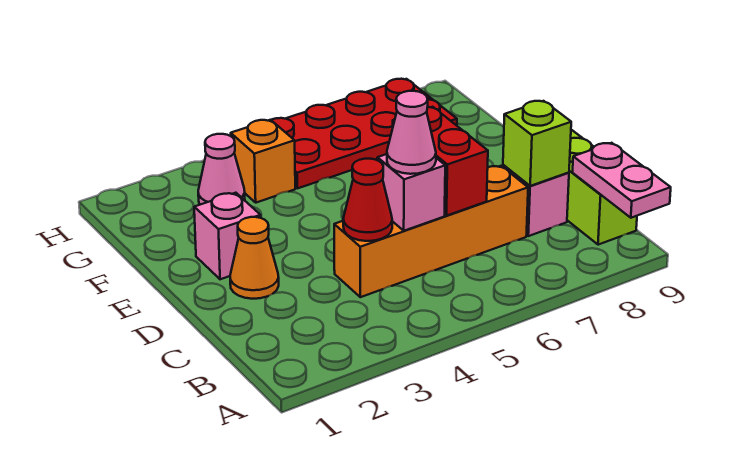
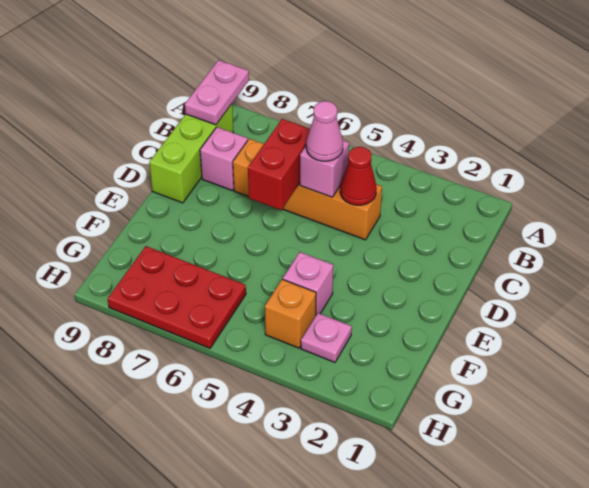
lime brick C8 level 2 -> none
orange cone D2 level 1 -> none
pink brick E2 level 1 -> pink brick F4 level 1
pink cone G3 level 1 -> pink plate G3 level 1
red plate G5:H8 level 1 -> red plate G6:H8 level 1

